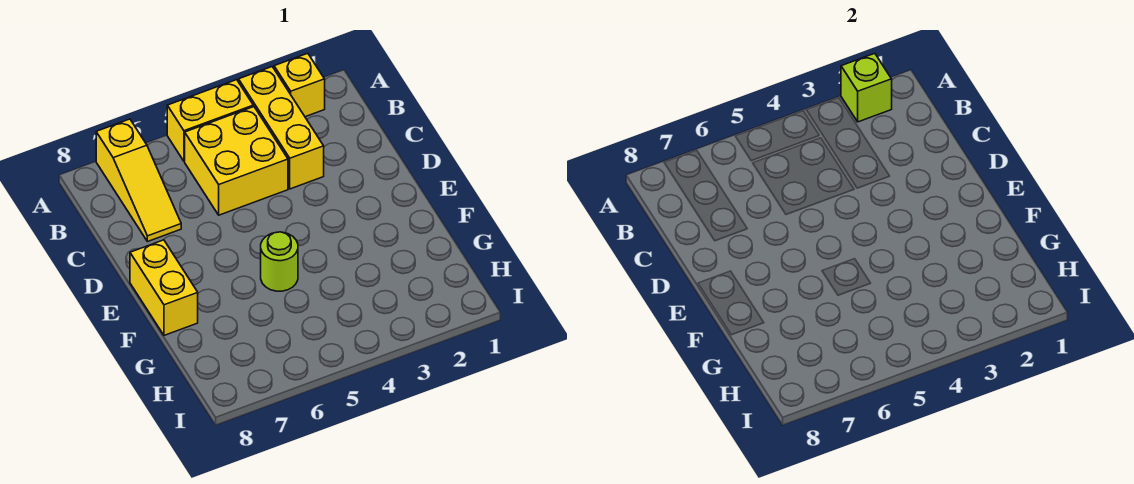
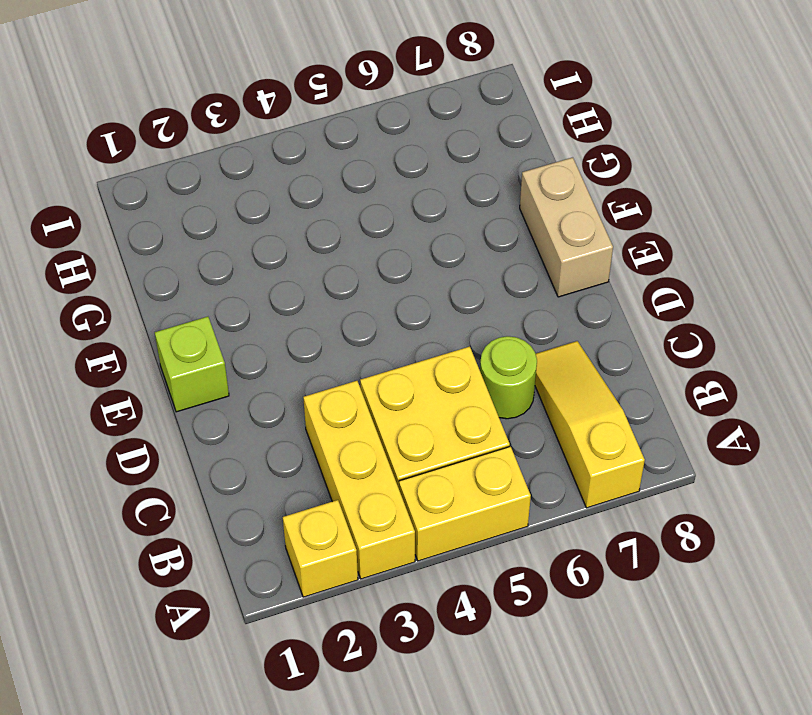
lime brick A2 level 2 -> lime brick E1 level 1
yellow brick E8:F8 level 1 -> tan brick E8:F8 level 1
lime round brick F5 level 1 -> lime round brick C6 level 1

